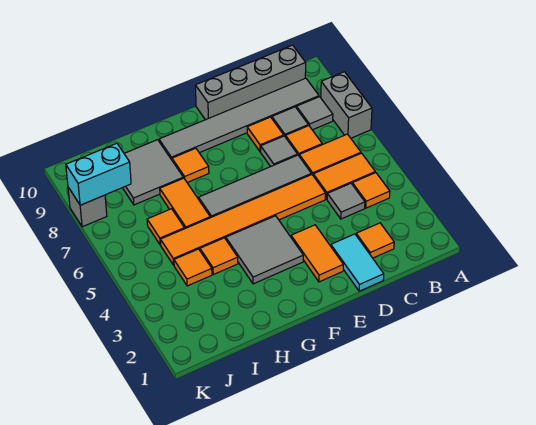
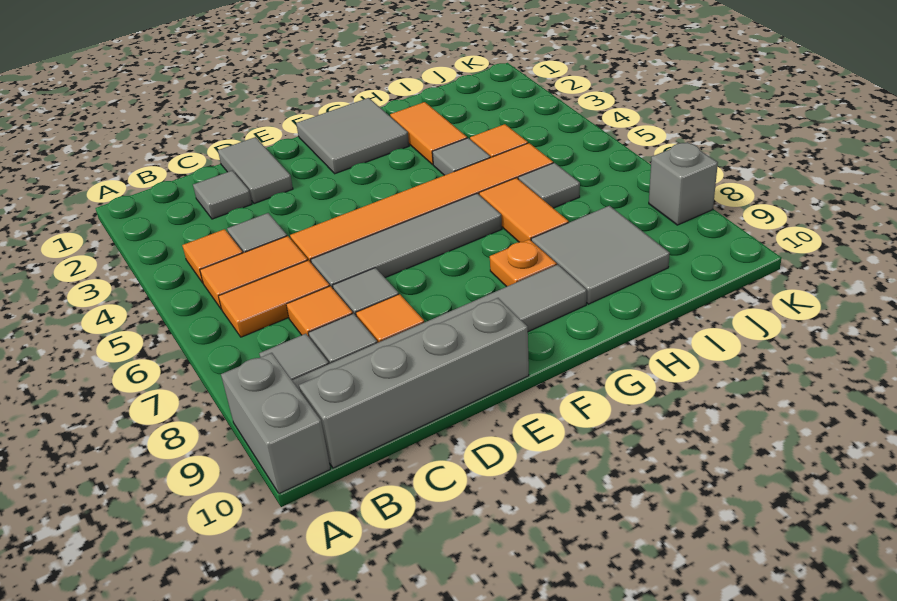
grey brick A7:A8 level 1 -> grey brick A9:A10 level 1
orange tile C2 level 1 -> grey tile C2 level 1
cyan tile D1:D2 level 1 -> grey tile D1:D2 level 1
orange tile E2:E3 level 1 -> orange tile H2:H3 level 1
grey tile F3:G4 level 1 -> grey tile F1:G2 level 1
orange tile G8 level 1 -> orange plate G8 level 1
orange tile H4 level 1 -> grey tile H4 level 1
orange tile I6 level 1 -> grey tile I6 level 1
cyan brick J8:K8 level 2 -> none

